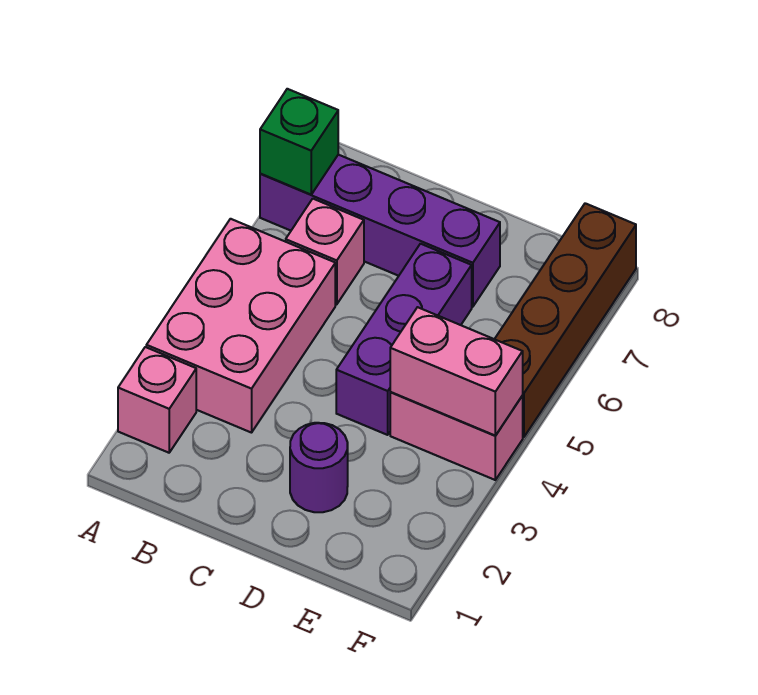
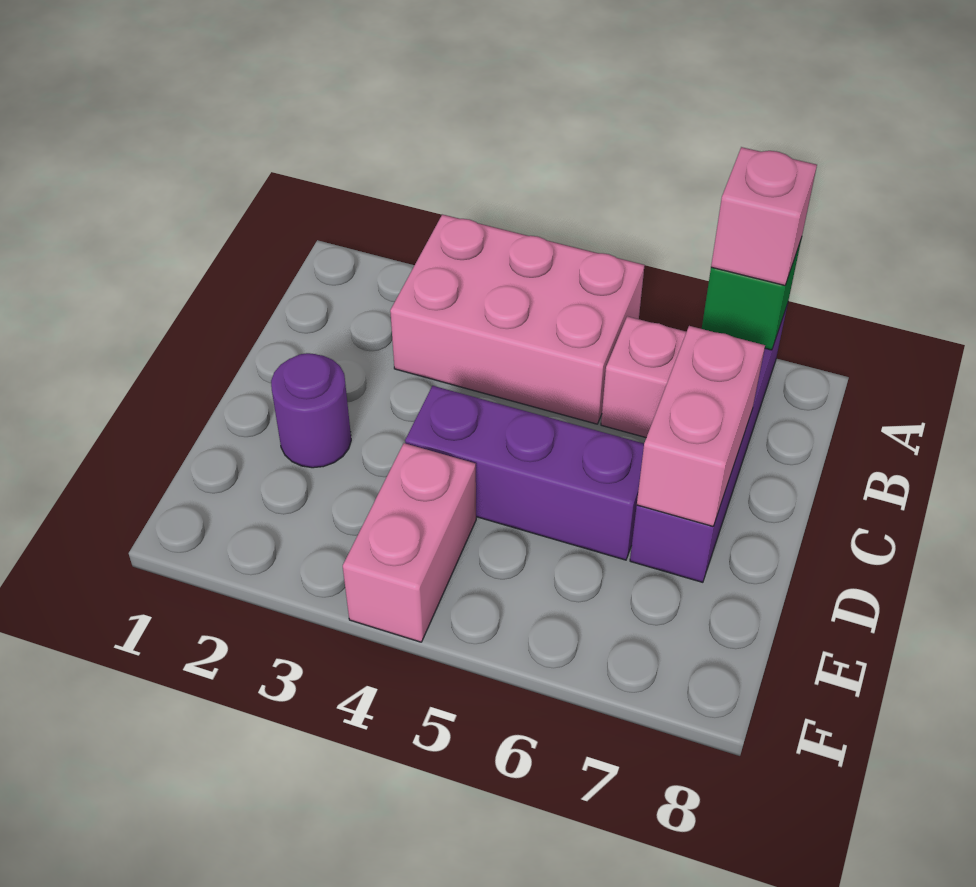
pink brick A2 level 1 -> pink brick A7 level 3
pink brick E4:F4 level 2 -> pink brick C7:D7 level 2
brown brick F5:F8 level 1 -> none

